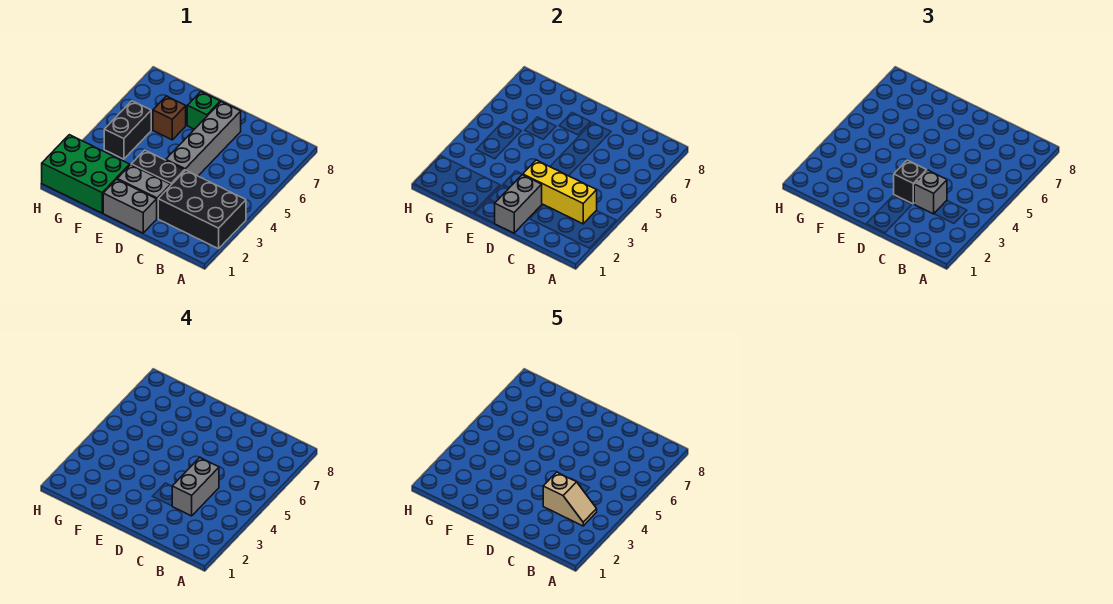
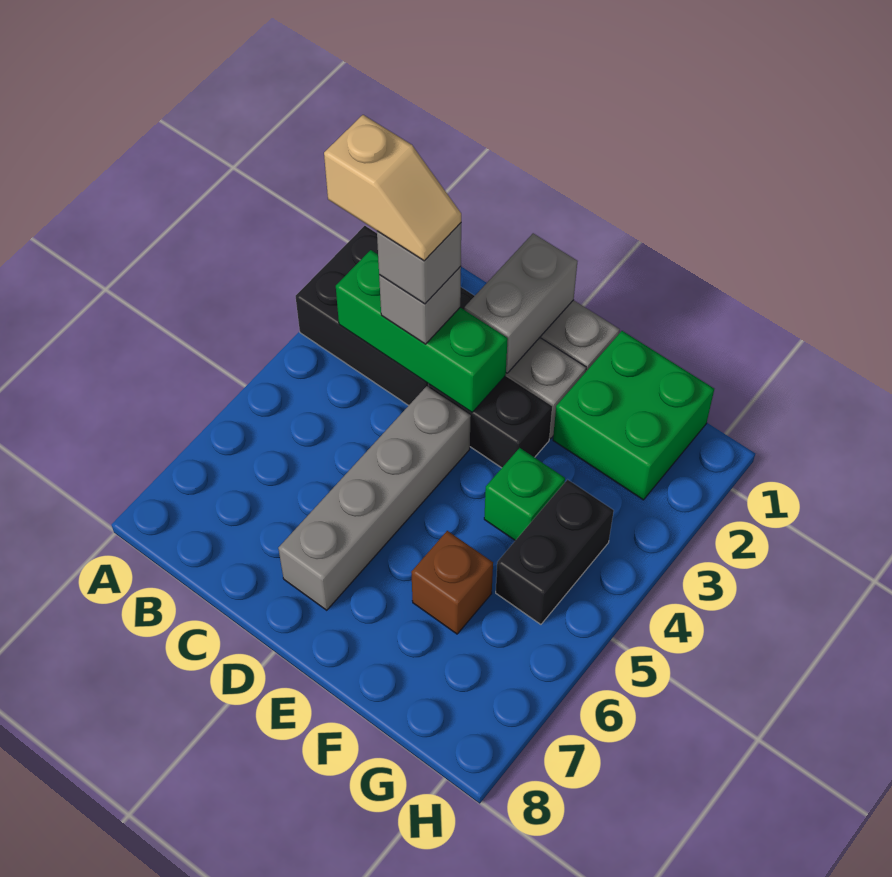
yellow brick B3:D3 level 2 -> green brick B3:D3 level 2
tan slope B3:C3 level 5 top C -> tan slope B3:C3 level 5 top B
grey brick C3:C4 level 4 -> grey brick C3 level 4
black brick D3 level 3 -> none
green brick E7 level 1 -> green brick F4 level 1
green brick F1:H2 level 1 -> green brick F1:G2 level 1

